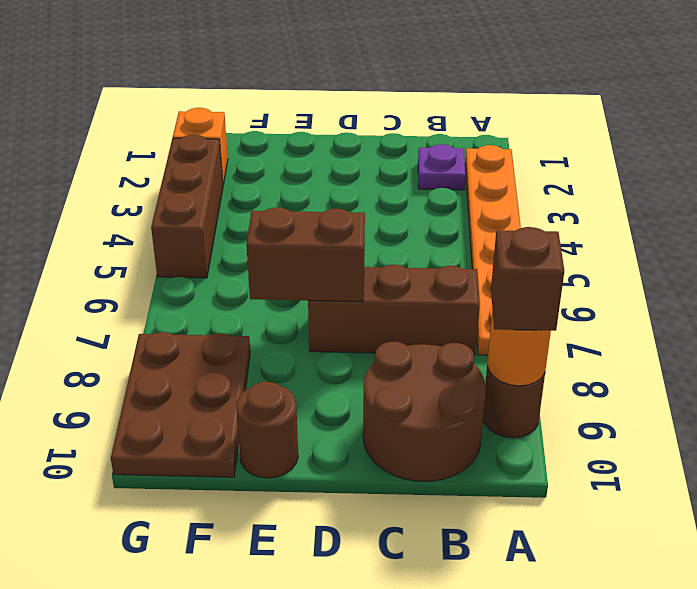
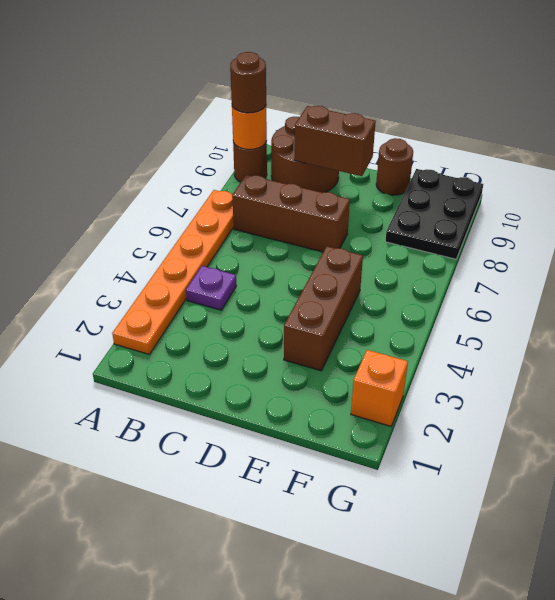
brown brick A9 level 3 -> brown round brick A9 level 3
purple plate B2 level 1 -> purple plate B4 level 1
brown brick D7:E7 level 2 -> brown brick C9:D9 level 2
brown plate F8:G10 level 1 -> black plate F8:G10 level 1
brown brick G3:G5 level 1 -> brown brick E3:E5 level 1

